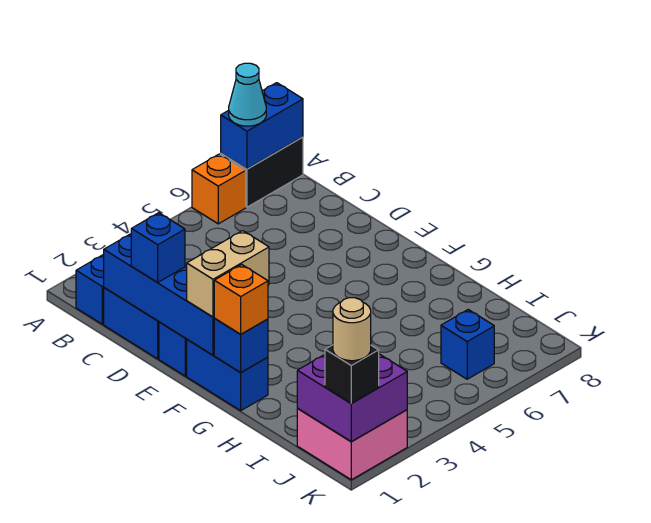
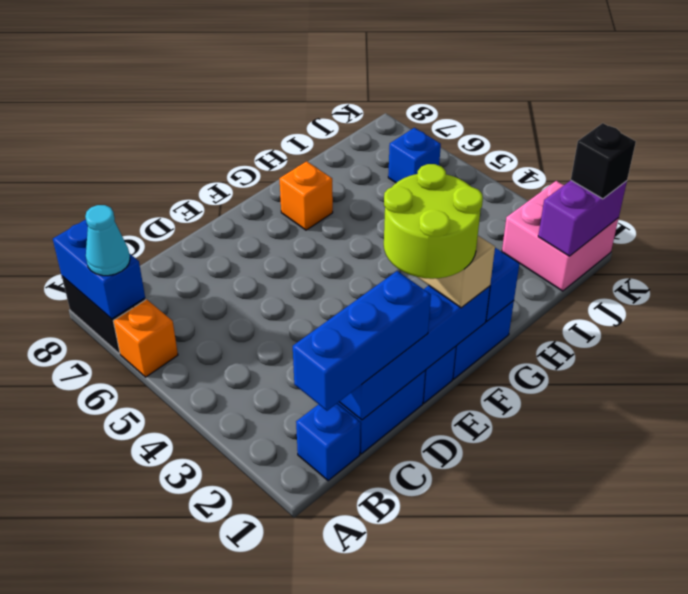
blue brick D1 level 3 -> blue brick B1:D1 level 3
none -> lime round brick E1:F2 level 4
orange brick G1 level 3 -> orange brick G7 level 1
purple brick J1:K2 level 2 -> purple brick J1:K1 level 2
tan round brick K1 level 4 -> none

